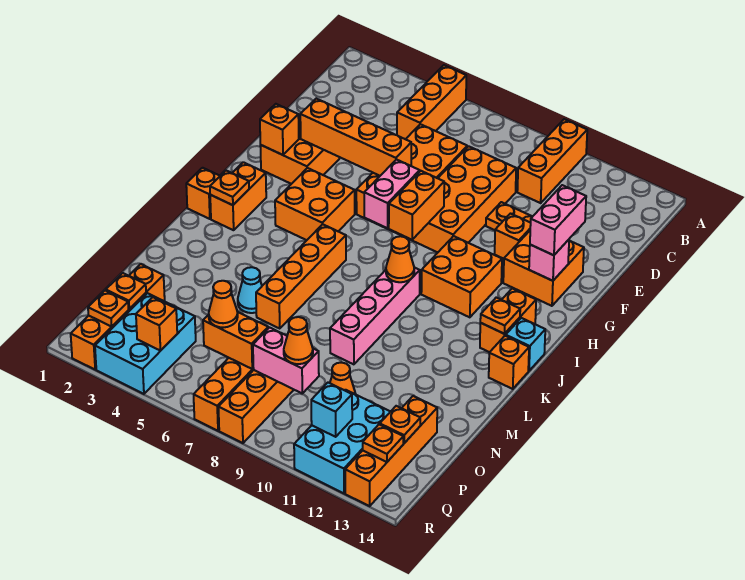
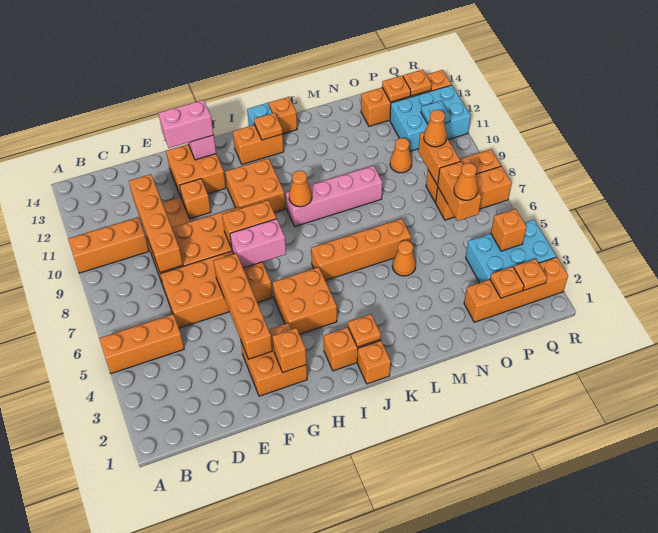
none -> orange brick D8:D11 level 2
cyan cone M5 level 1 -> orange cone M5 level 1
pink brick P8:P9 level 2 -> orange brick P8:P9 level 2
cyan brick Q11 level 2 -> cyan plate Q11 level 2

